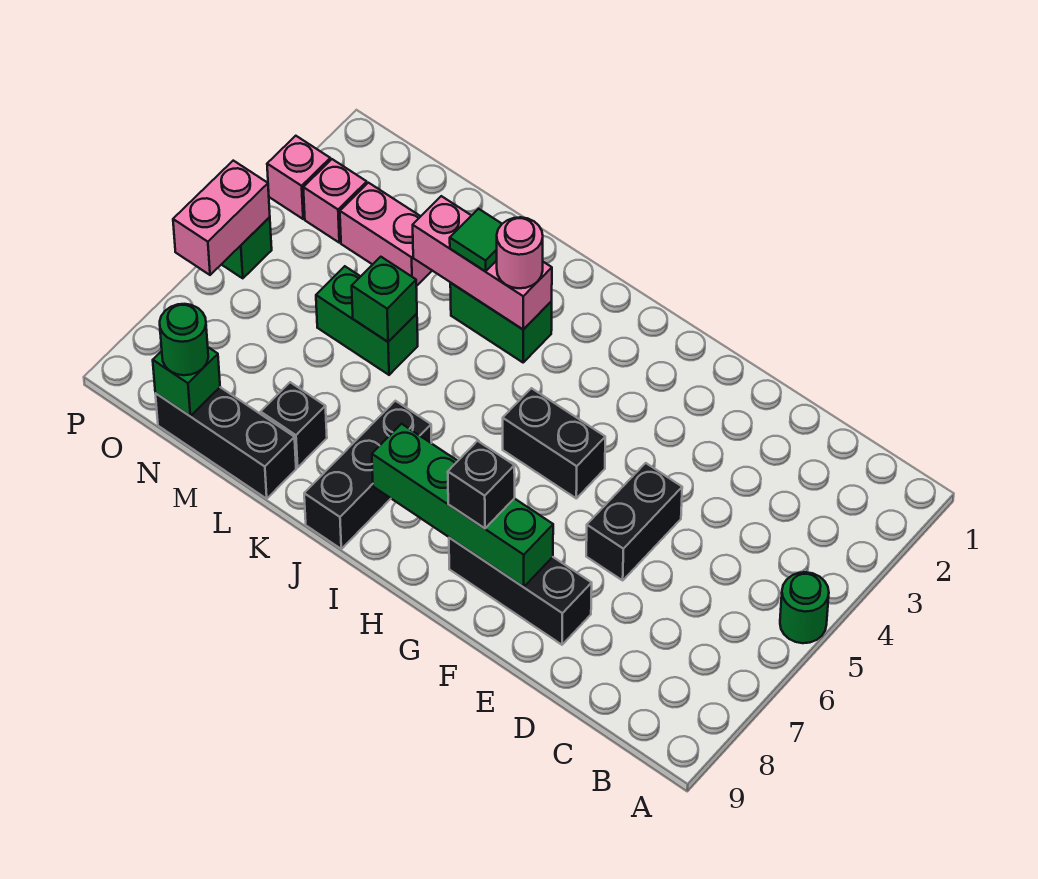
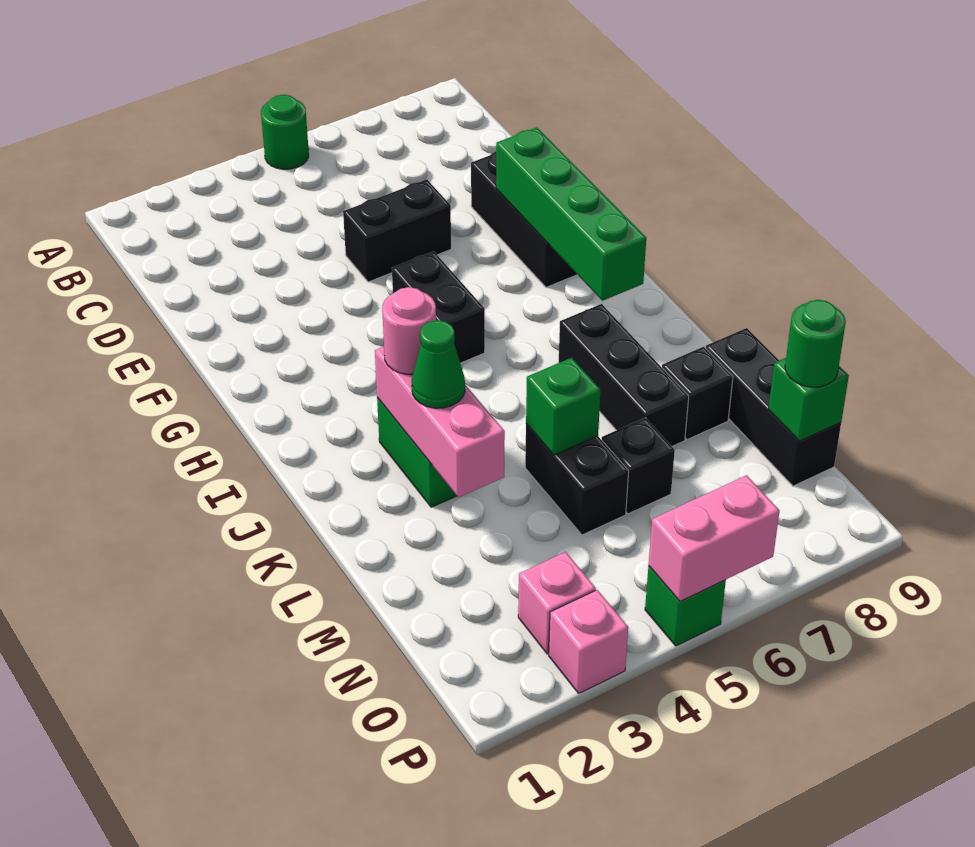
black brick G8 level 3 -> black brick M6 level 1
black brick J7:J9 level 1 -> black brick J7:L7 level 1
green tile K3 level 3 -> green cone K3 level 3
green brick L5:M5 level 1 -> black brick L5:M5 level 1
pink brick M3:N3 level 1 -> none

